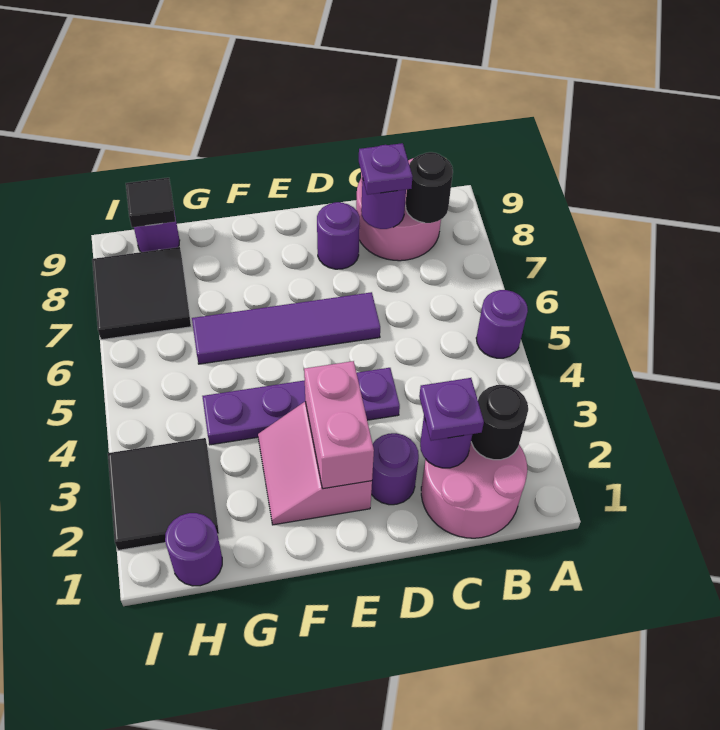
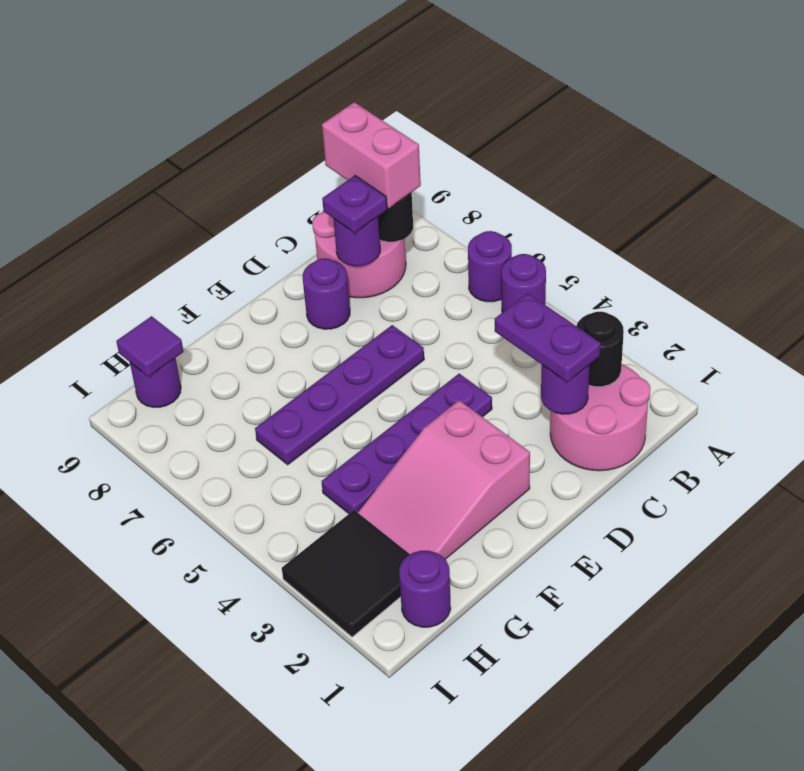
purple plate C2 level 3 -> purple plate C2:C3 level 3
purple round brick D2 level 1 -> purple round brick A6 level 1
purple tile D6:G6 level 1 -> purple plate D6:G6 level 1
pink slope E2:F3 level 1 top E -> pink slope E2:G3 level 1 top E
pink brick E2:E3 level 2 -> pink brick B8:B9 level 3
black tile H7:I8 level 1 -> none
black tile H9 level 2 -> purple tile H9 level 2

